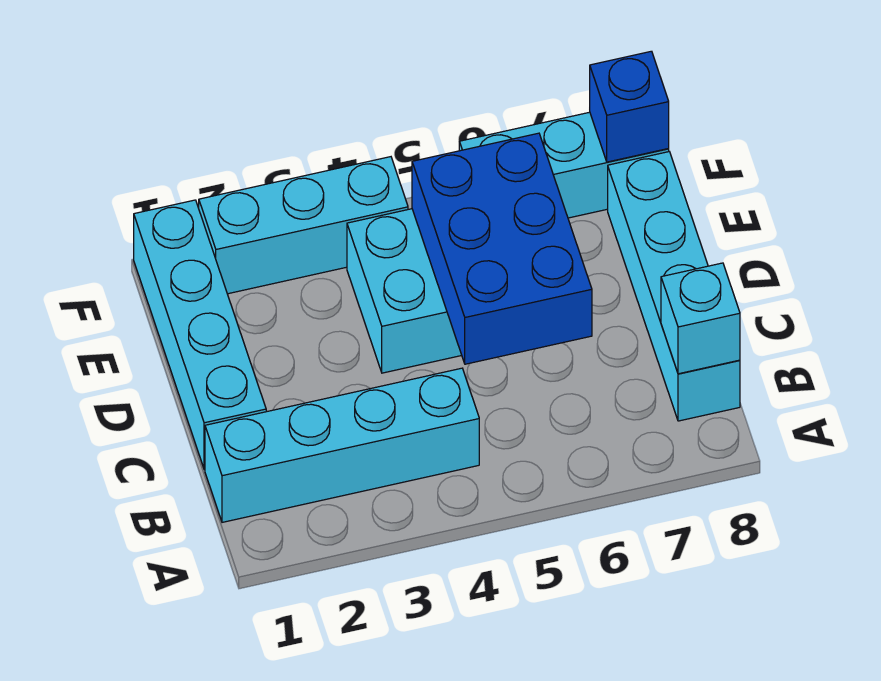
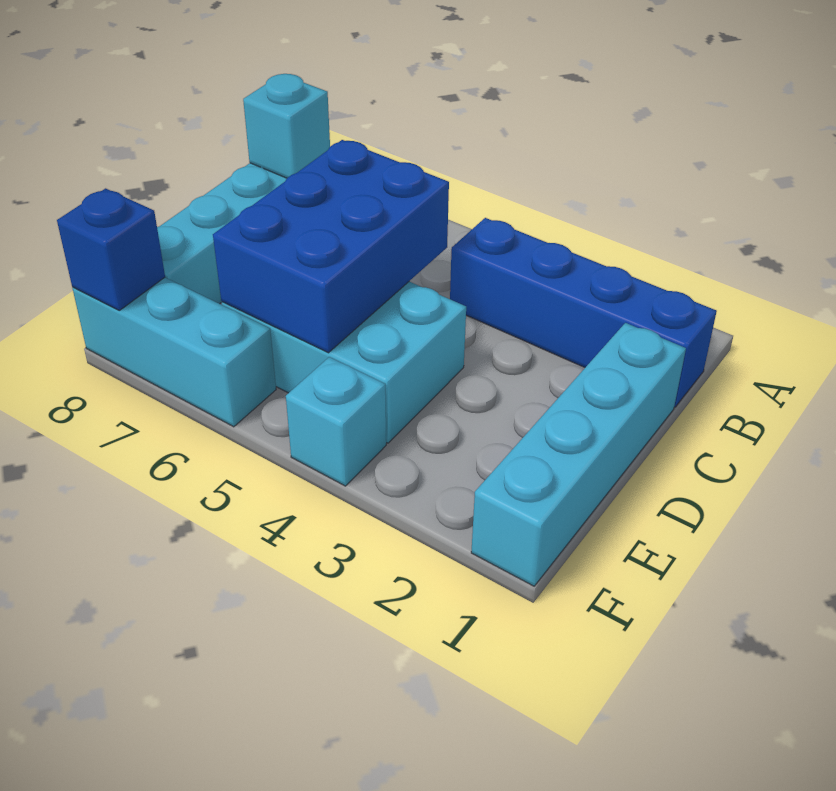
cyan brick B1:B4 level 1 -> blue brick B1:B4 level 1
cyan brick F2:F4 level 1 -> cyan brick F4 level 1

